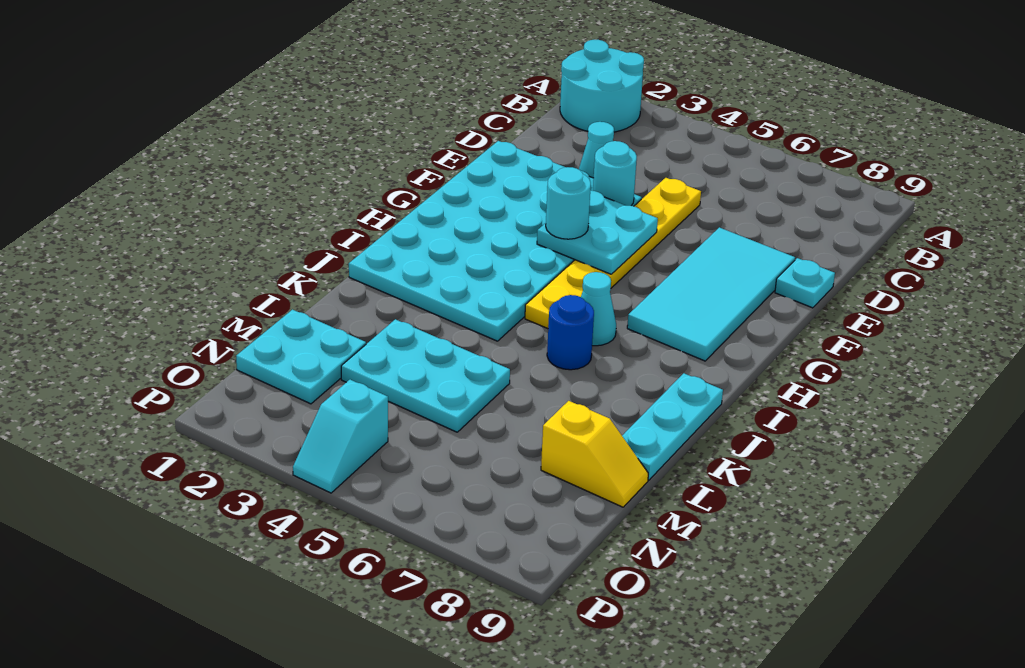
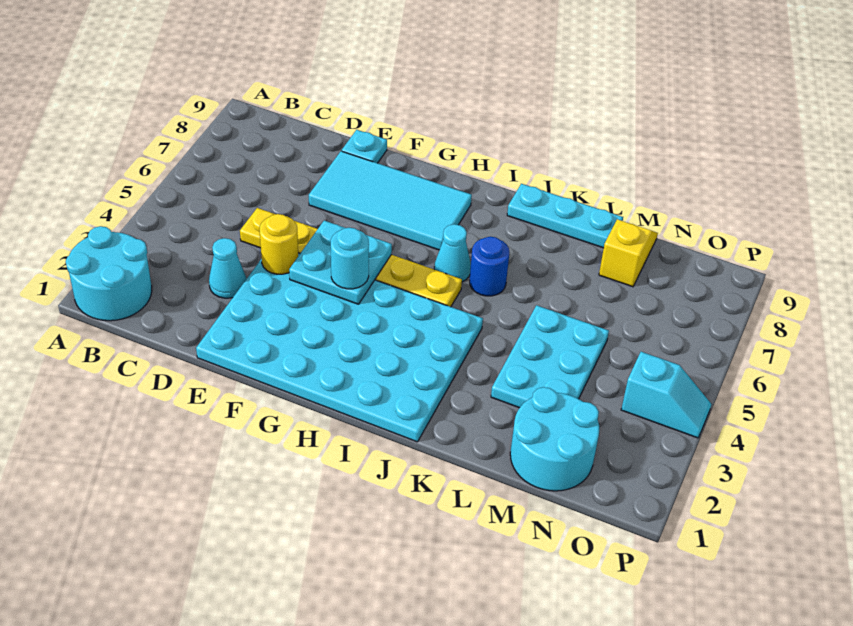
cyan round brick E4 level 2 -> yellow round brick E4 level 2
cyan plate M1:N2 level 1 -> cyan round brick M1:N2 level 1

